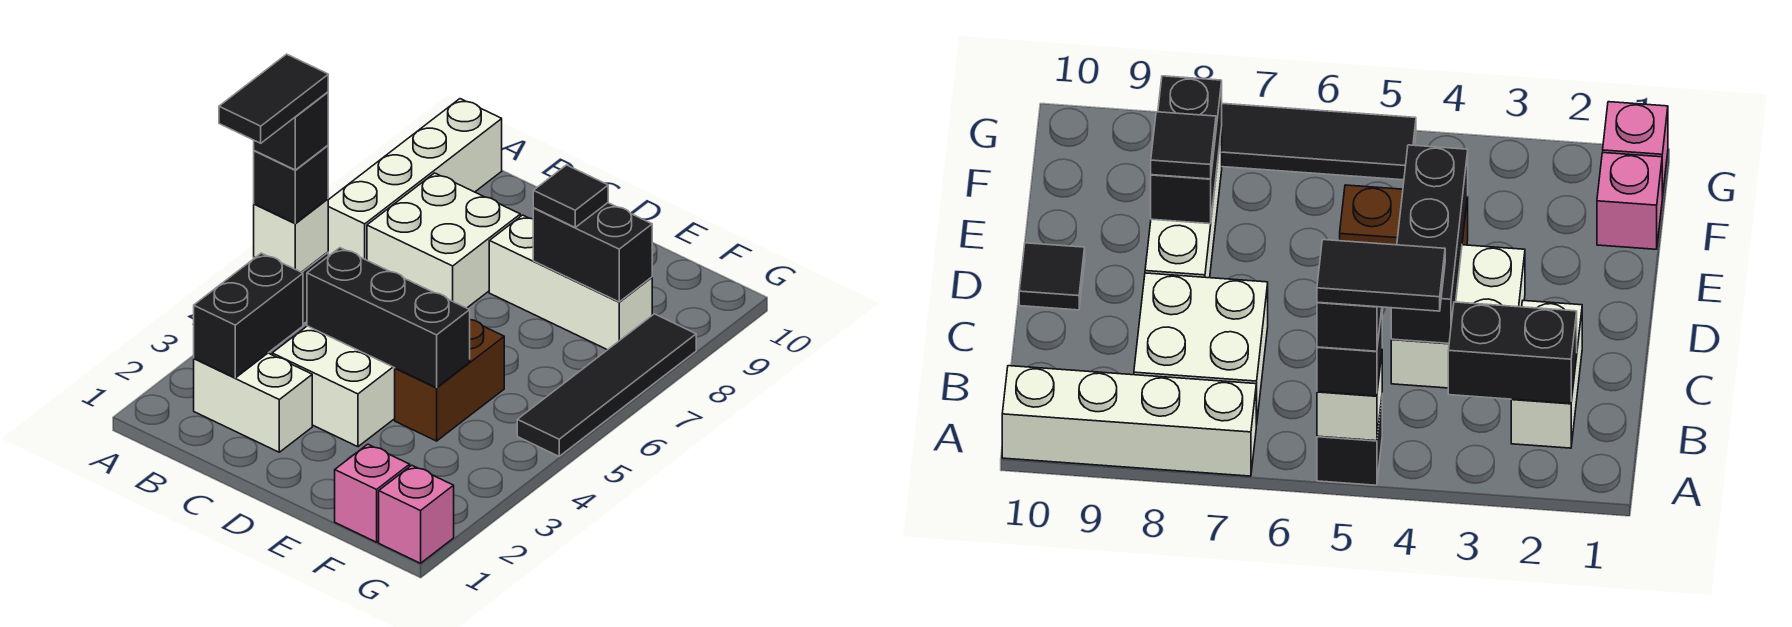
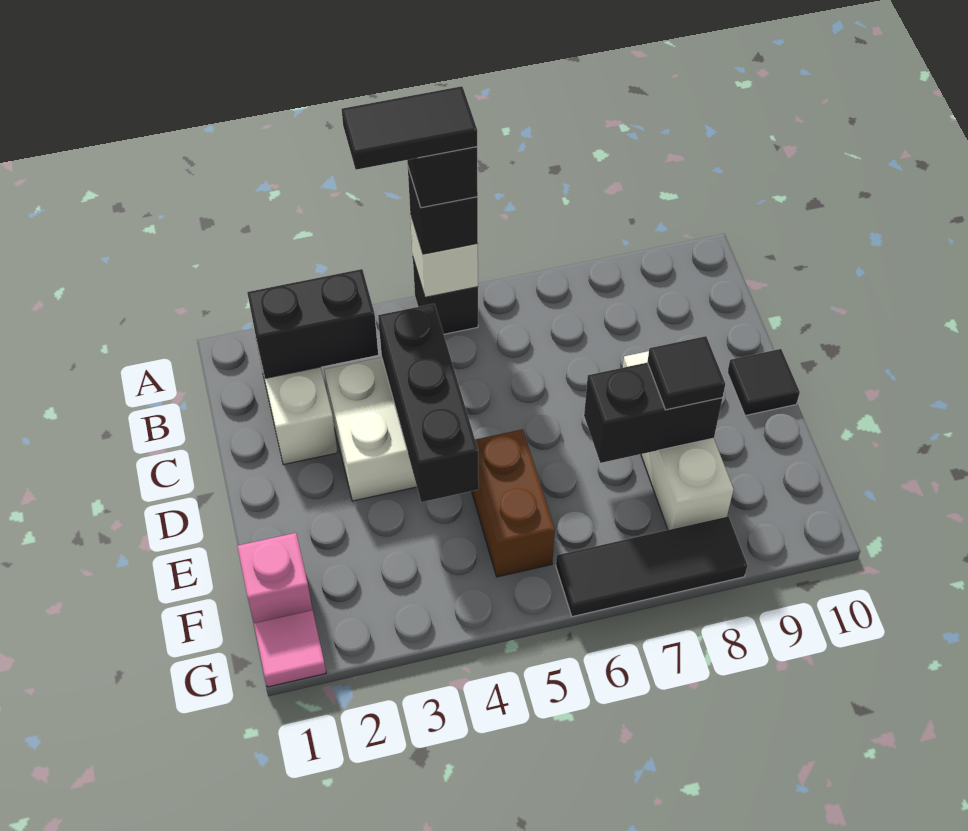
white brick A7:A10 level 1 -> none
white brick B7:C8 level 1 -> none
brown brick E4:E5 level 1 -> brown brick E5:F5 level 1
black brick E8:F8 level 2 -> black brick E7:E8 level 2
pink brick G1 level 1 -> pink tile G1 level 1
black tile G5:G8 level 1 -> black tile G6:G8 level 1

